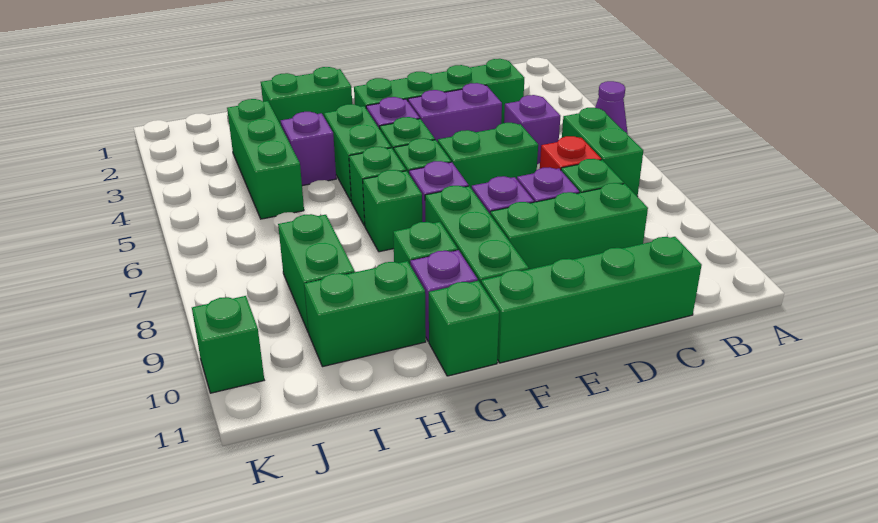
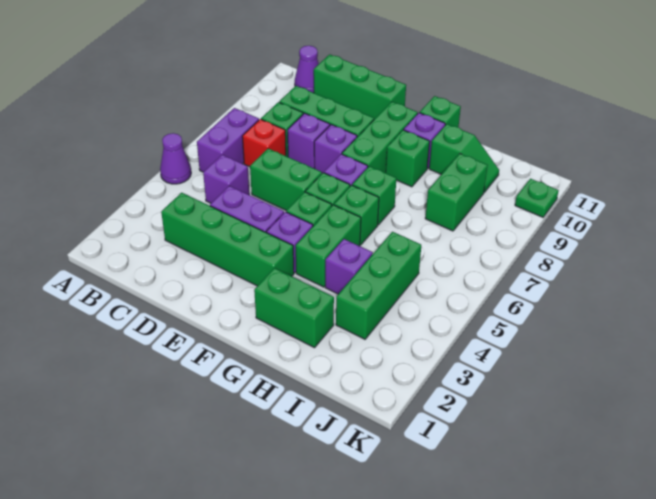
green brick B6:B7 level 1 -> purple brick B6:B7 level 1
none -> purple cone B11 level 1
green brick C11:F11 level 1 -> green brick C11:E11 level 1
green brick H10:I10 level 1 -> green slope H10:I10 level 1 top H
green brick K10 level 1 -> green plate K10 level 1

